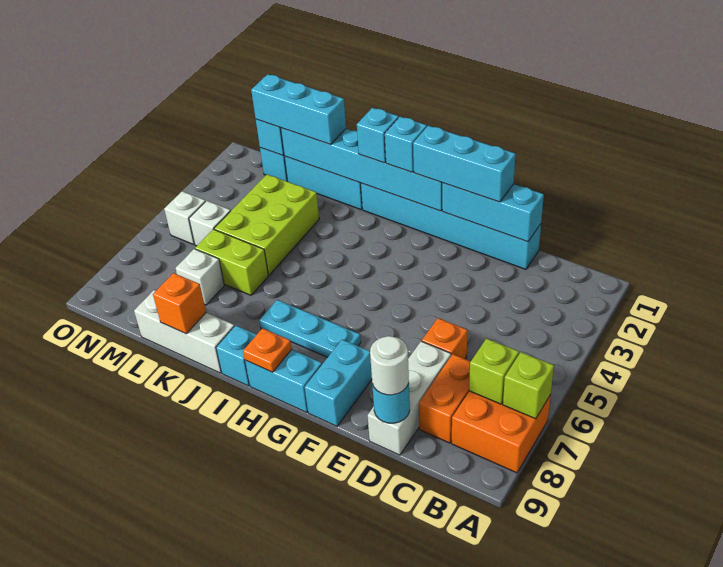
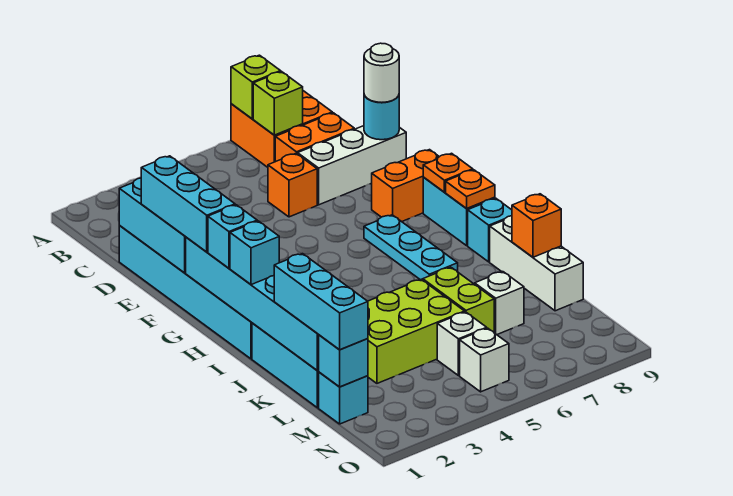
cyan brick F8:F9 level 1 -> orange brick F8:F9 level 1
none -> orange plate G9 level 2

